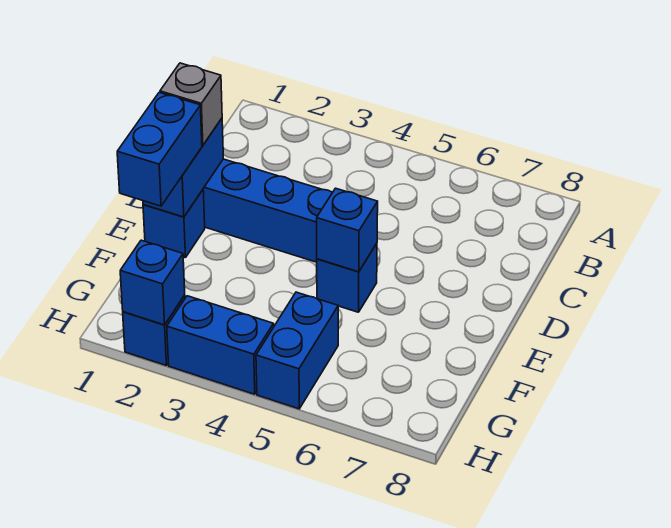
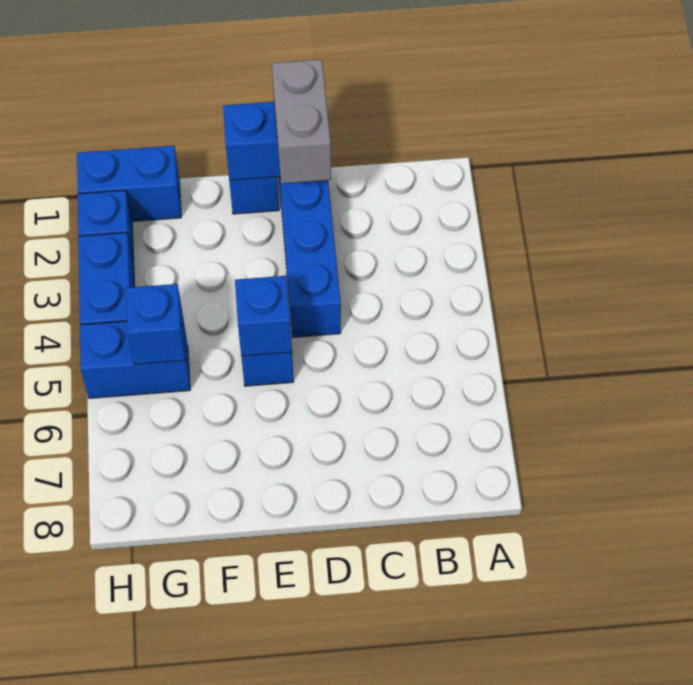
grey brick D1 level 3 -> grey brick D1:D2 level 3
blue brick E1:F1 level 3 -> blue brick G1:H1 level 1
blue brick H2 level 2 -> blue brick G5 level 2

